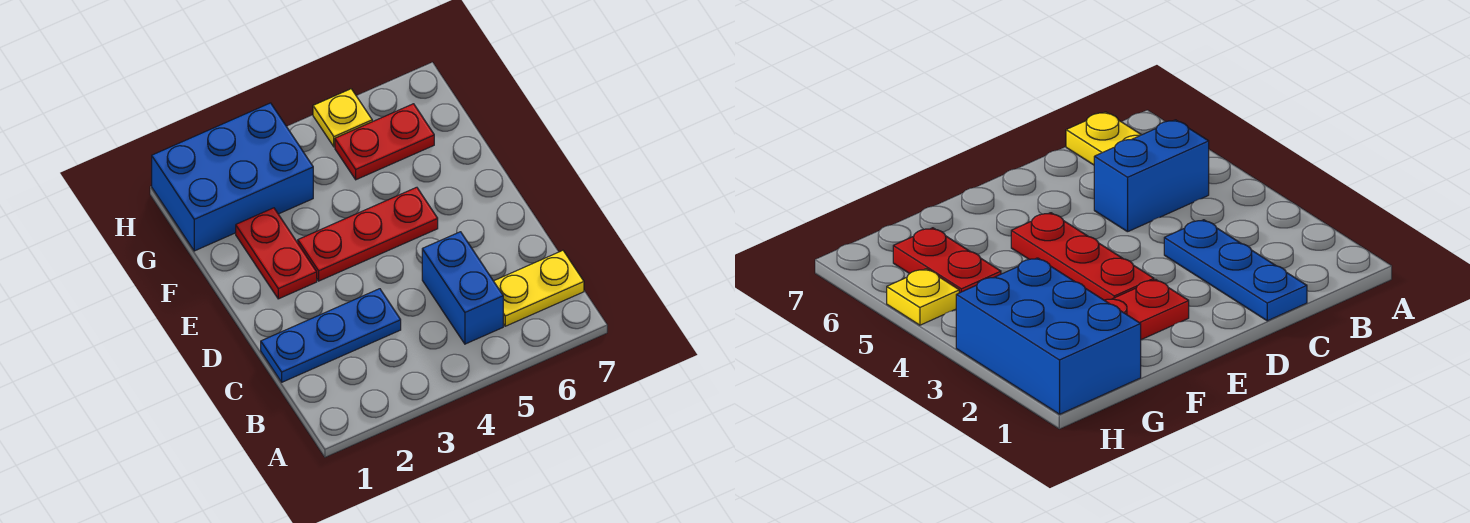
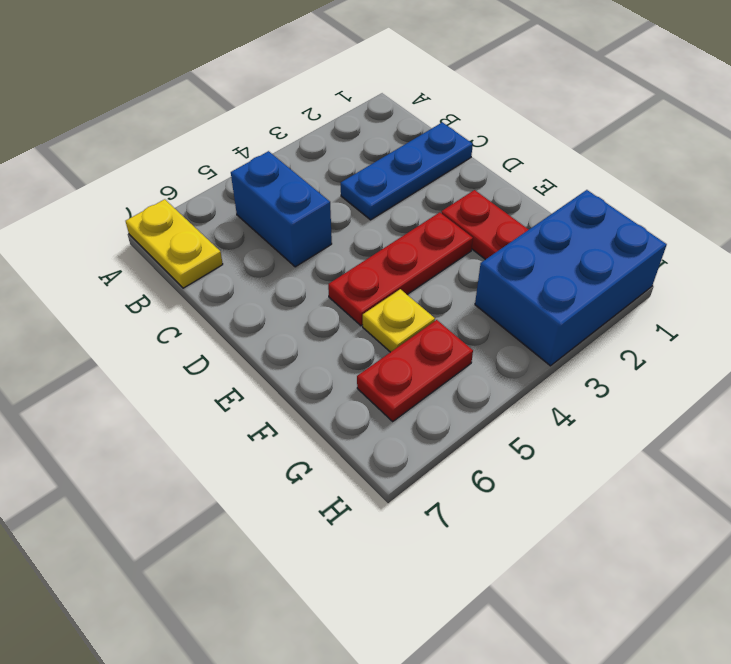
yellow plate B6:B7 level 1 -> yellow plate A7:B7 level 1
yellow plate H5 level 1 -> yellow plate F5 level 1

